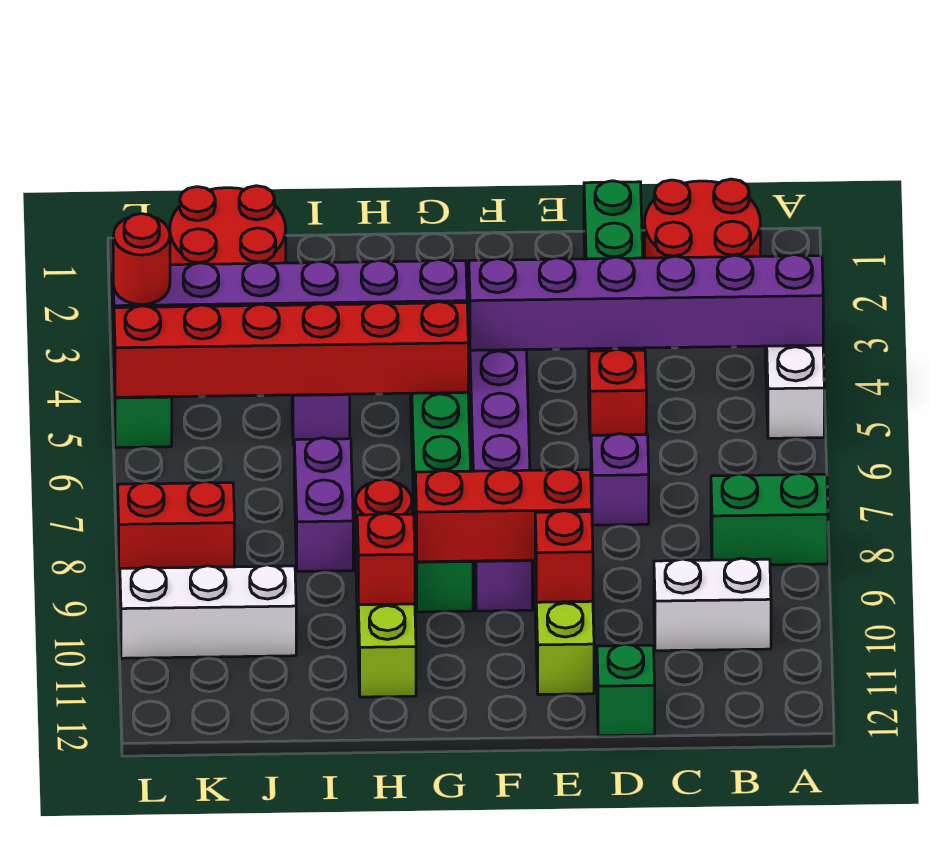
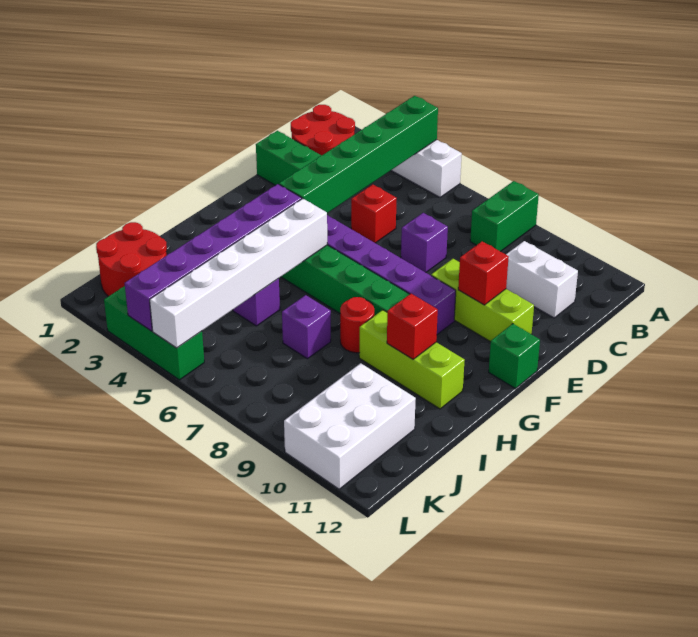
purple brick A4:F4 level 2 -> green brick A4:F4 level 2
white brick B10:C10 level 1 -> white brick C10:C11 level 1
green brick D12 level 1 -> green brick F12 level 1
red brick E9:G9 level 2 -> none
red brick G5:L5 level 2 -> white brick G5:L5 level 2
purple brick I7:I8 level 1 -> purple brick I7 level 1
white brick J10:L10 level 1 -> white brick J10:L11 level 1
red brick K8:L8 level 1 -> none
red round brick L4 level 3 -> none

